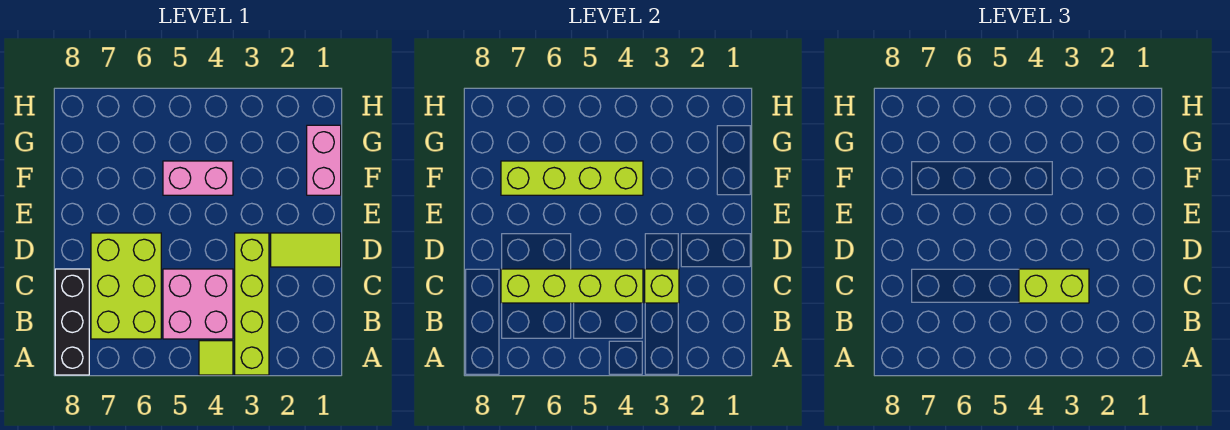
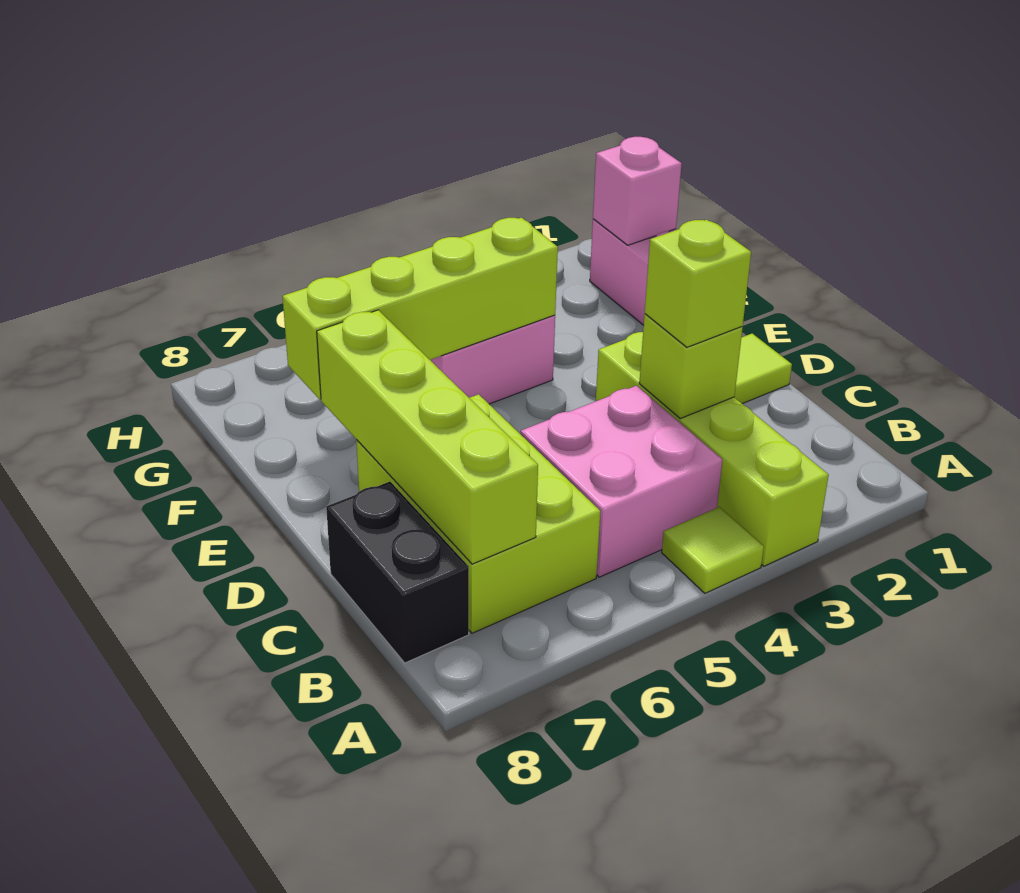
black brick A8:C8 level 1 -> black brick B8:C8 level 1
lime brick C3:C4 level 3 -> lime brick C3 level 3
lime brick C4:C7 level 2 -> lime brick B7:E7 level 2
none -> pink brick G1 level 2

